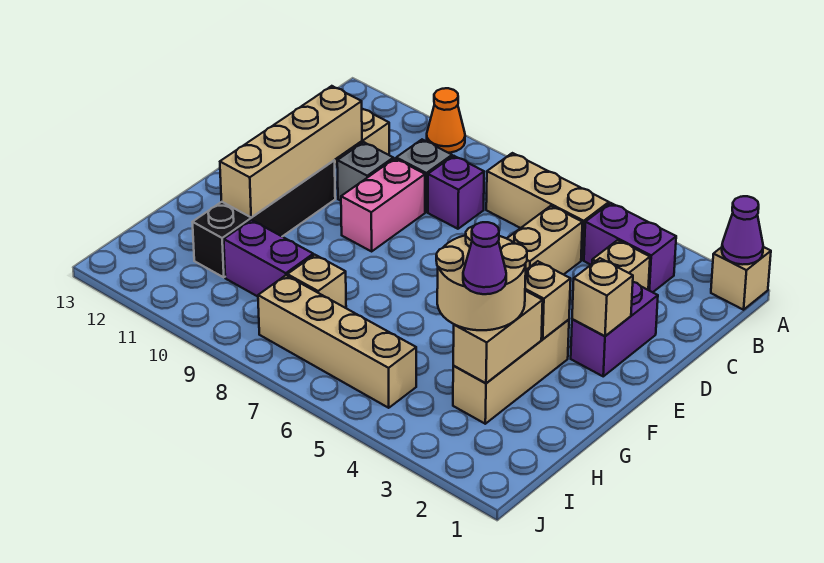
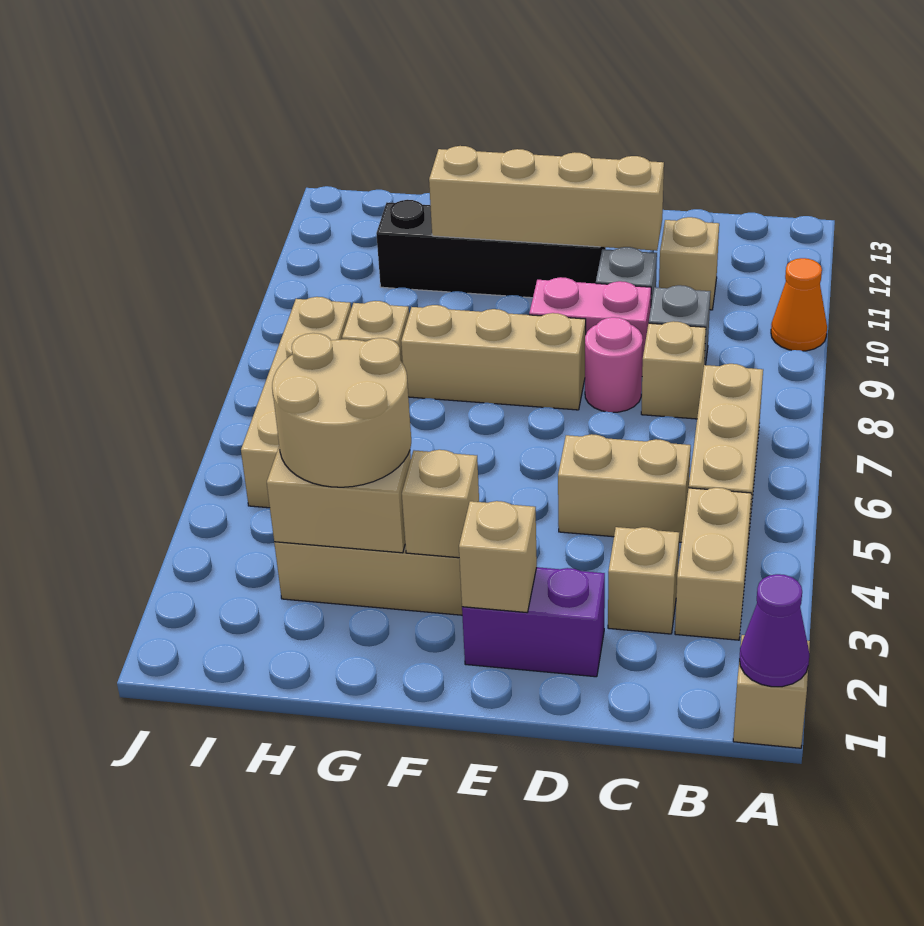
purple brick B3:B4 level 1 -> tan brick B3:B4 level 1
purple brick C8 level 1 -> tan brick C8 level 1
none -> pink round brick D8 level 1
none -> tan brick E8:G8 level 1
purple cone H3 level 4 -> none
purple brick H9:H10 level 1 -> none

